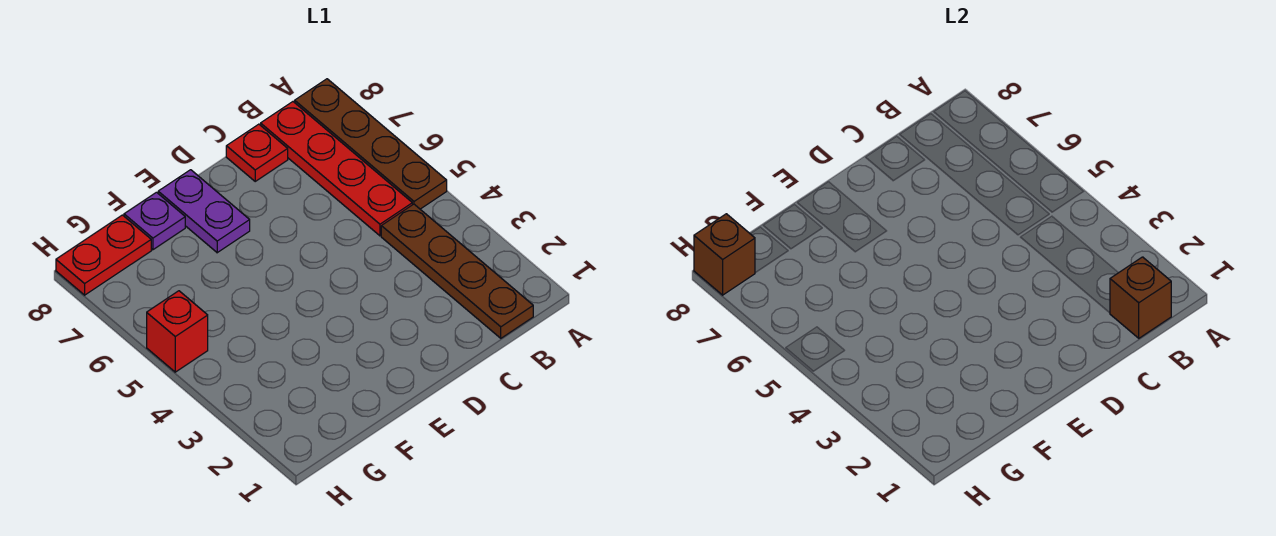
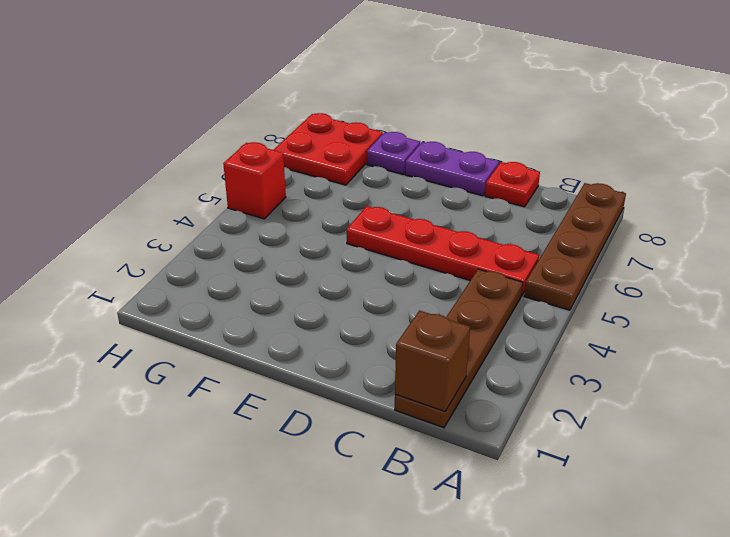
red plate B5:B8 level 1 -> red plate B5:E5 level 1
purple plate E7:E8 level 1 -> purple plate D8:E8 level 1
red plate G8:H8 level 1 -> red plate G7:H8 level 1
brown brick H8 level 2 -> none

